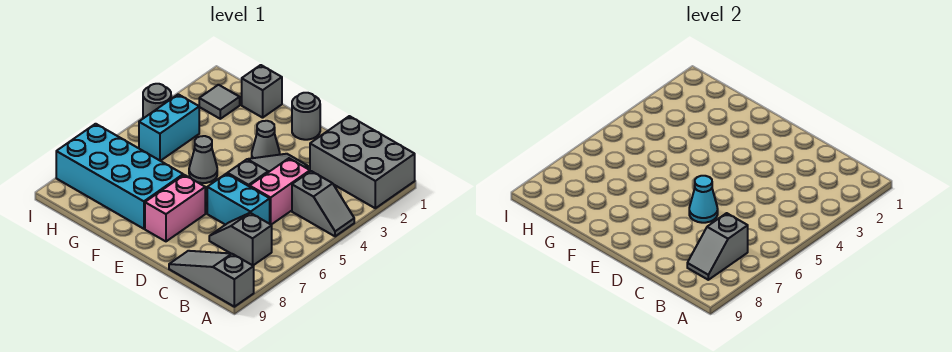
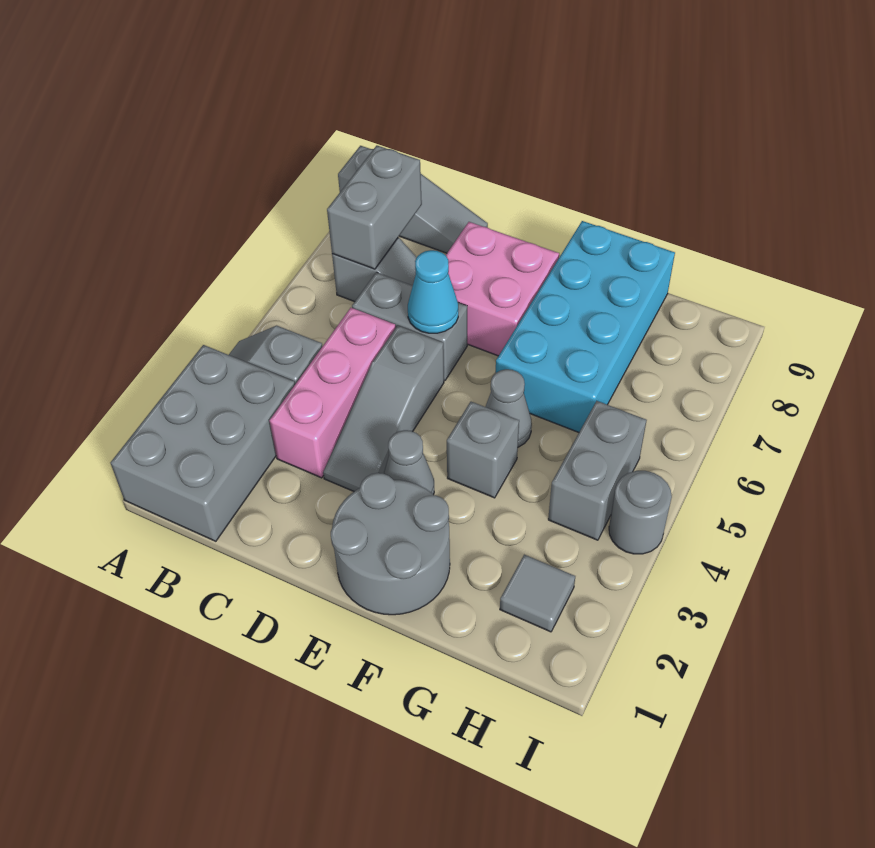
grey brick A1:C2 level 1 -> grey brick A1:B3 level 1
grey slope B7:B8 level 2 top 7 -> grey brick B7:B8 level 2
pink brick C4:C5 level 1 -> pink brick C3:C5 level 1
cyan brick C6:D6 level 1 -> grey brick C6:D6 level 1
grey round brick E1 level 1 -> grey round brick E1:F2 level 1
pink brick E7:E8 level 1 -> pink brick D7:E8 level 1
cyan brick F7:I8 level 1 -> cyan brick F6:G9 level 1
grey brick G1 level 1 -> grey brick F4 level 1
cyan brick H4:H5 level 1 -> grey brick H4:H5 level 1

